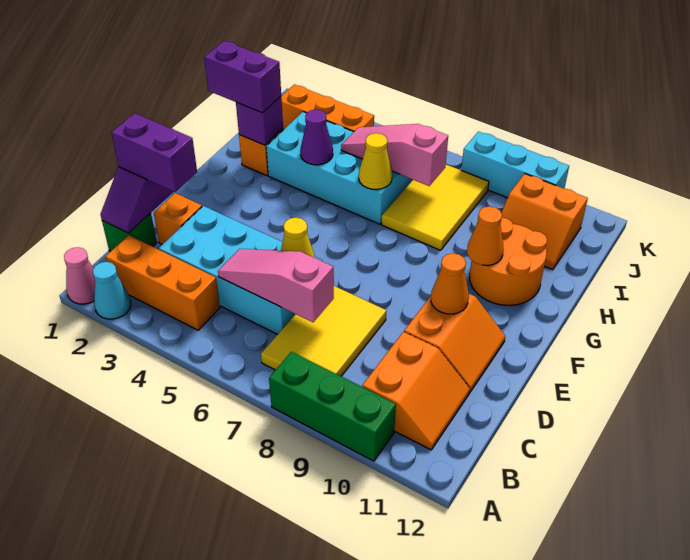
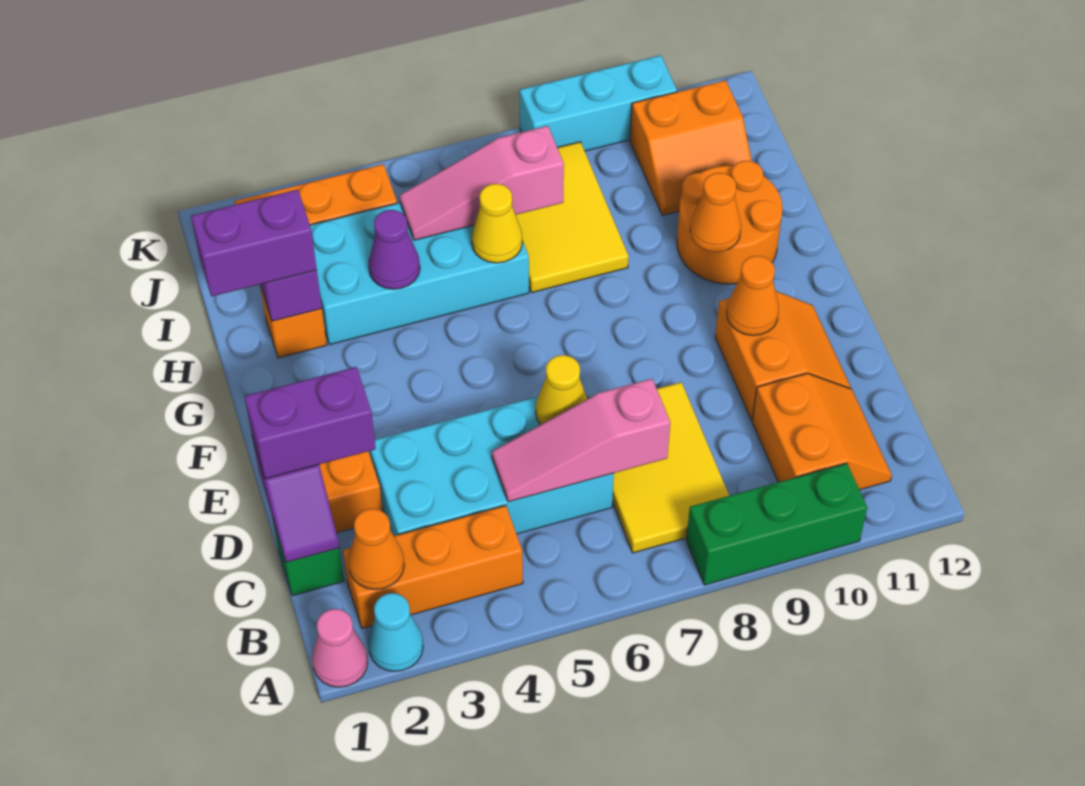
none -> orange cone B2 level 2

